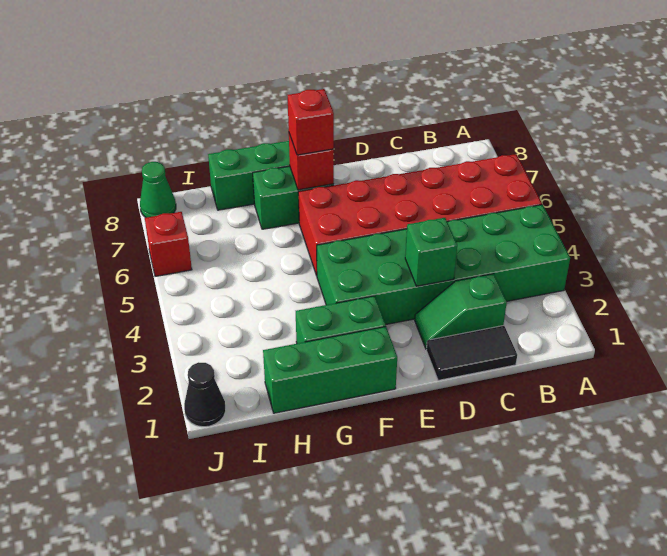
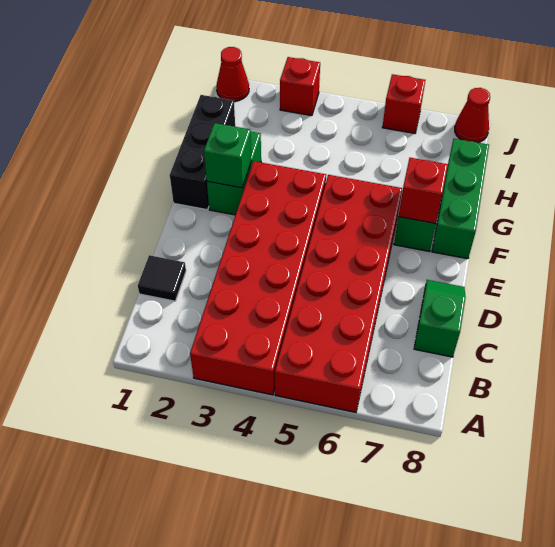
green brick A3:F4 level 1 -> red brick A3:F4 level 1
black tile C1:D1 level 1 -> black tile C1 level 1
green slope C2:D2 level 1 top C -> green slope C8:D8 level 1 top C
green brick D3 level 2 -> green brick F2 level 2
green brick F1:H1 level 1 -> black brick F1:H1 level 1
red brick F7 level 3 -> red brick J3 level 1
black cone J1 level 1 -> red cone J1 level 1
green cone J8 level 1 -> red cone J8 level 1

